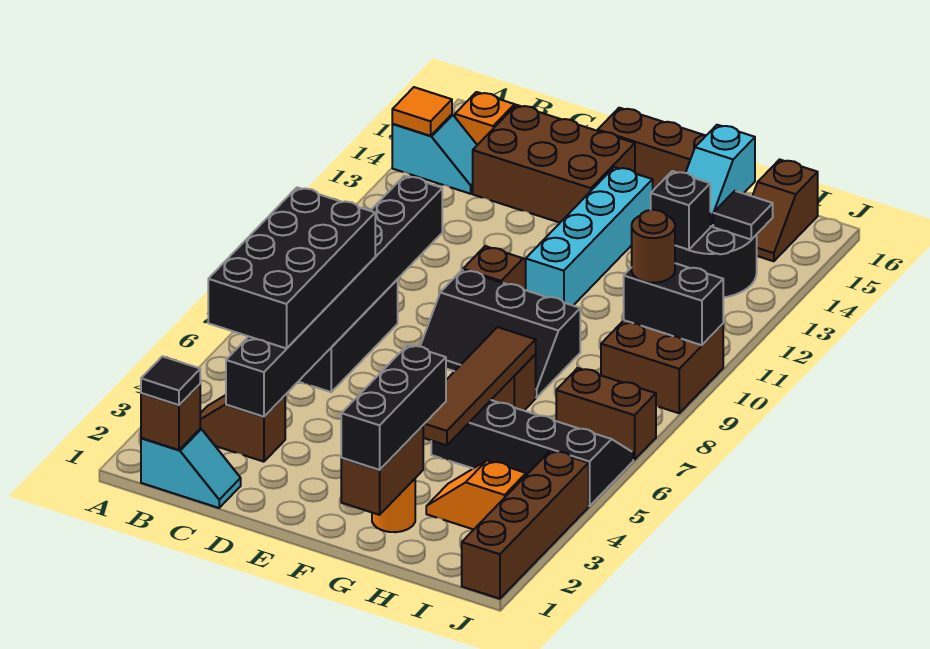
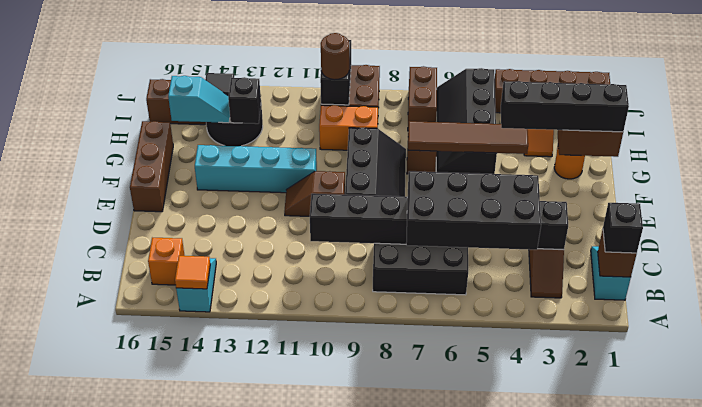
black tile B1 level 3 -> black brick B1 level 3
brown brick C14:E15 level 1 -> none
black brick G1:G3 level 3 -> black brick G1:G4 level 3
none -> orange brick H9:H10 level 1

